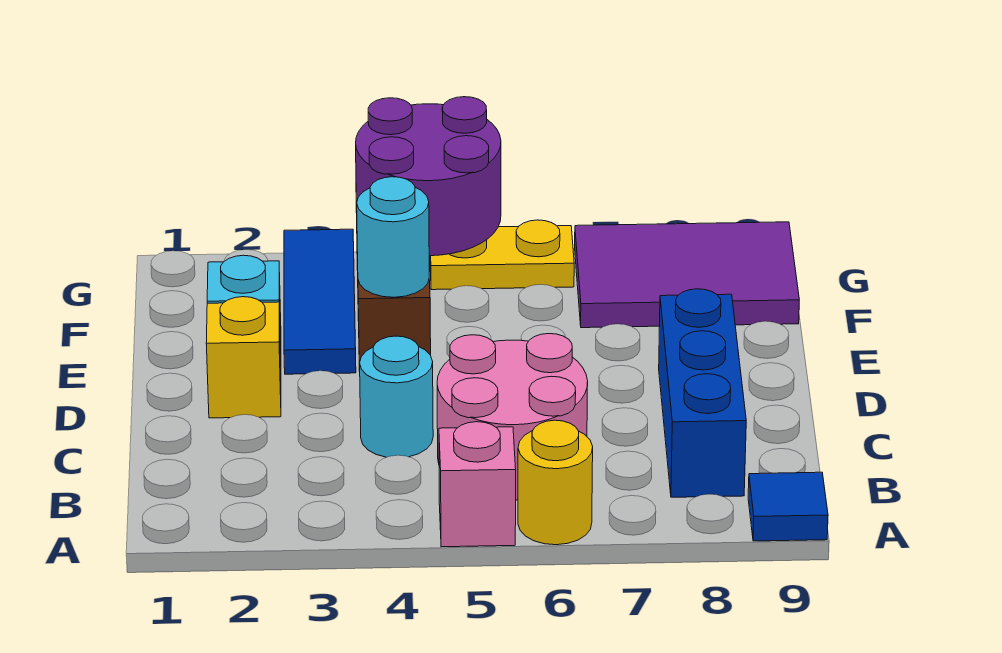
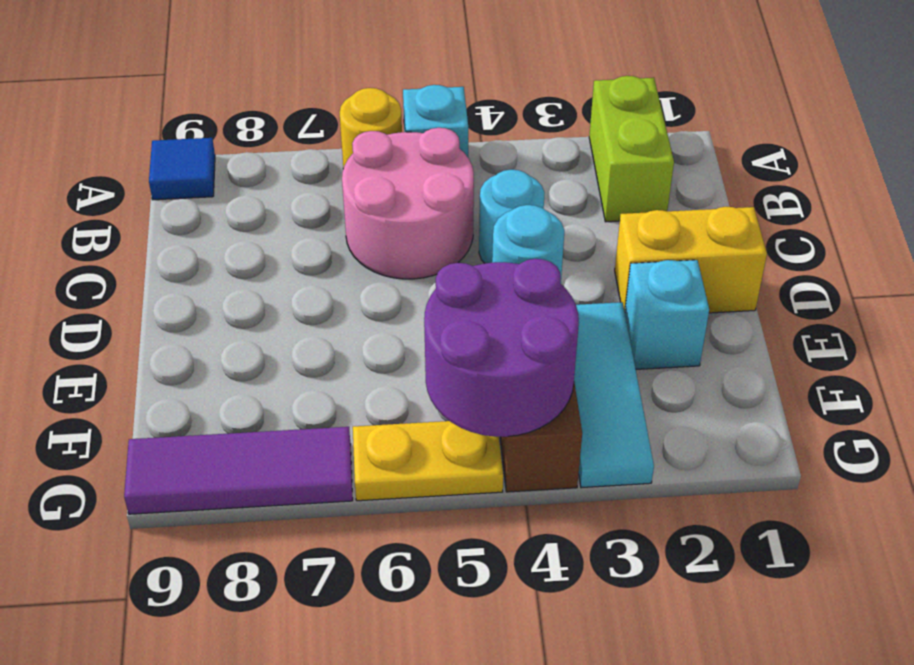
none -> lime brick A2:B2 level 1
pink brick A5 level 1 -> cyan brick A5 level 1
blue brick B8:D8 level 1 -> none
yellow brick D2 level 1 -> yellow brick D1:D2 level 1
blue tile E3:G3 level 1 -> cyan tile E3:G3 level 1
purple tile F7:G9 level 1 -> purple tile G7:G9 level 1

